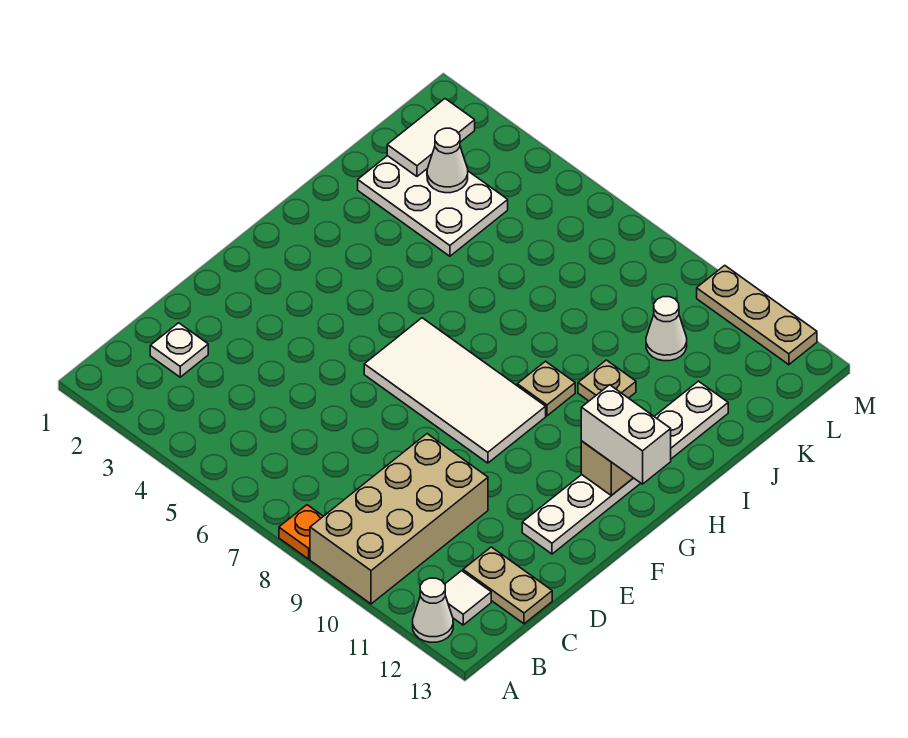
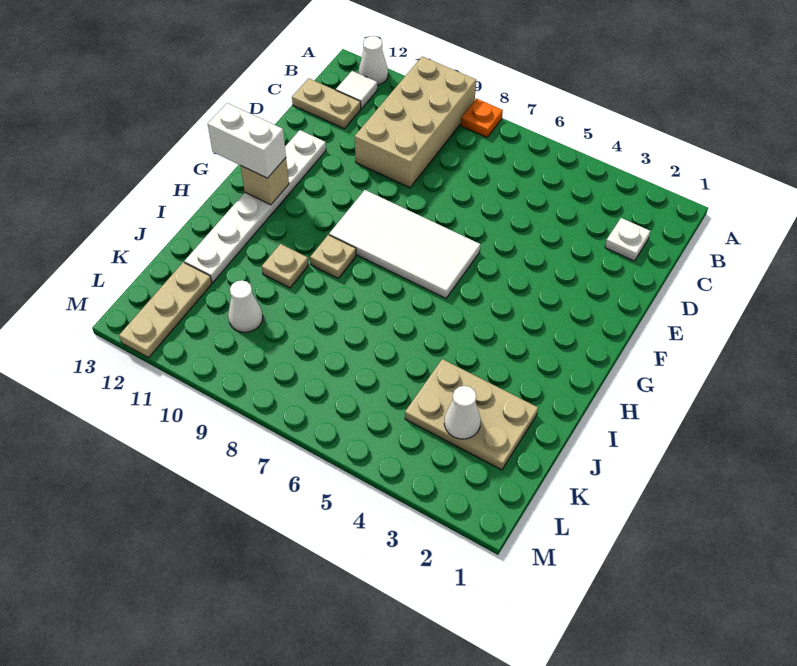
white plate J2:K4 level 1 -> tan plate J2:K4 level 1
white tile K2:L2 level 2 -> none
tan plate M10:M12 level 1 -> tan plate K12:M12 level 1

